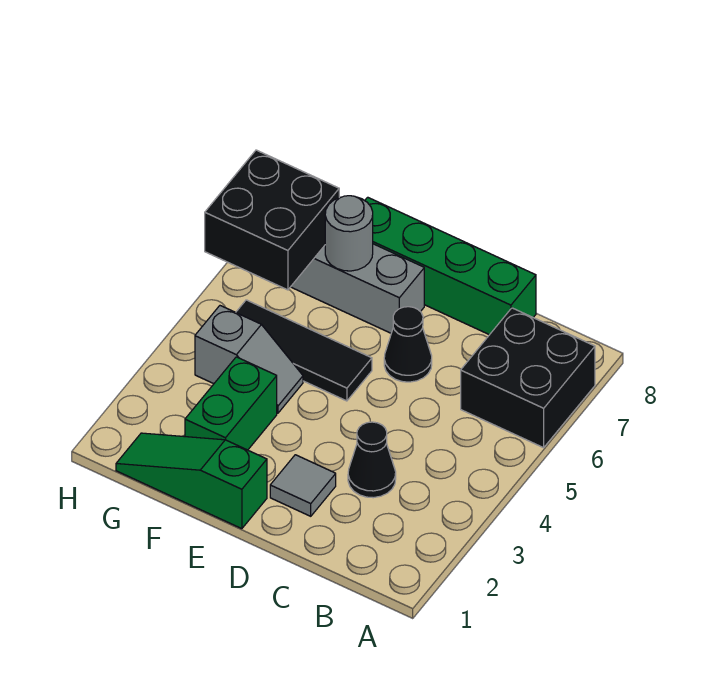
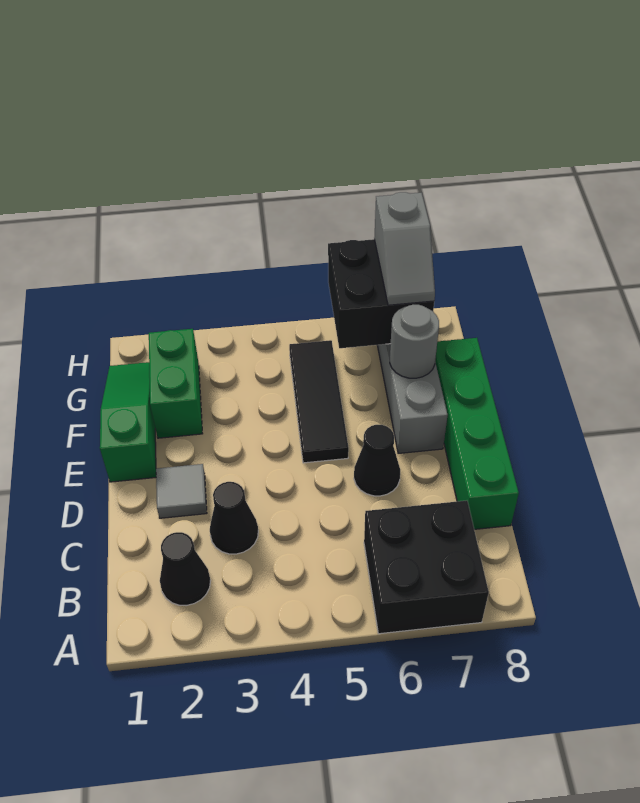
none -> black cone B2 level 1
green brick F2:F3 level 1 -> green brick F2:G2 level 1
grey slope F4:G4 level 1 top G -> grey slope G7:H7 level 3 top H

